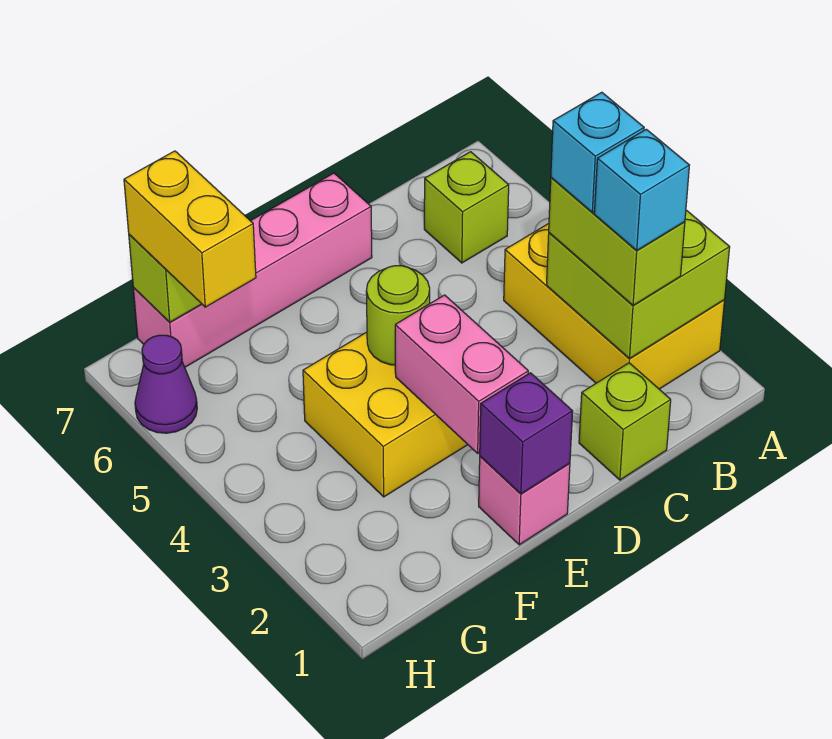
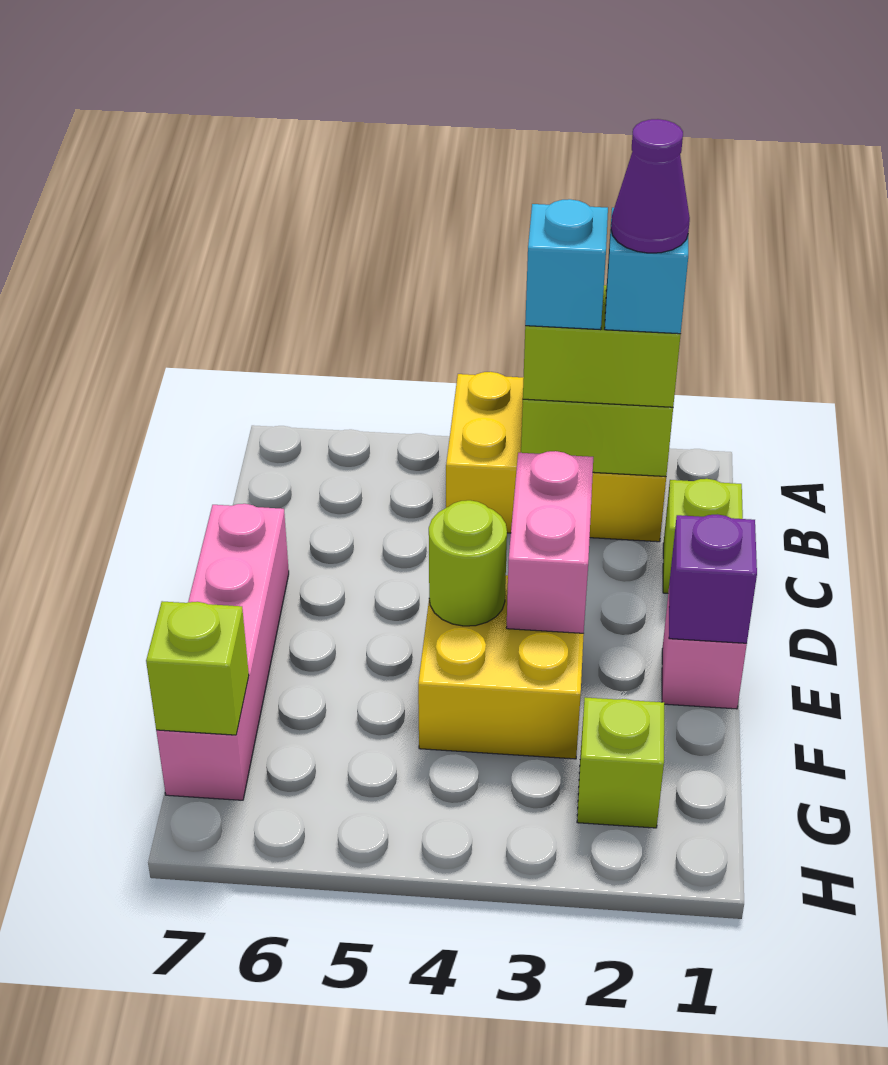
lime brick B6 level 1 -> lime brick G2 level 1
pink brick E2:E3 level 2 -> pink brick D3:E3 level 2
yellow brick G6:G7 level 3 -> none
purple cone H6 level 1 -> purple cone B2 level 5

